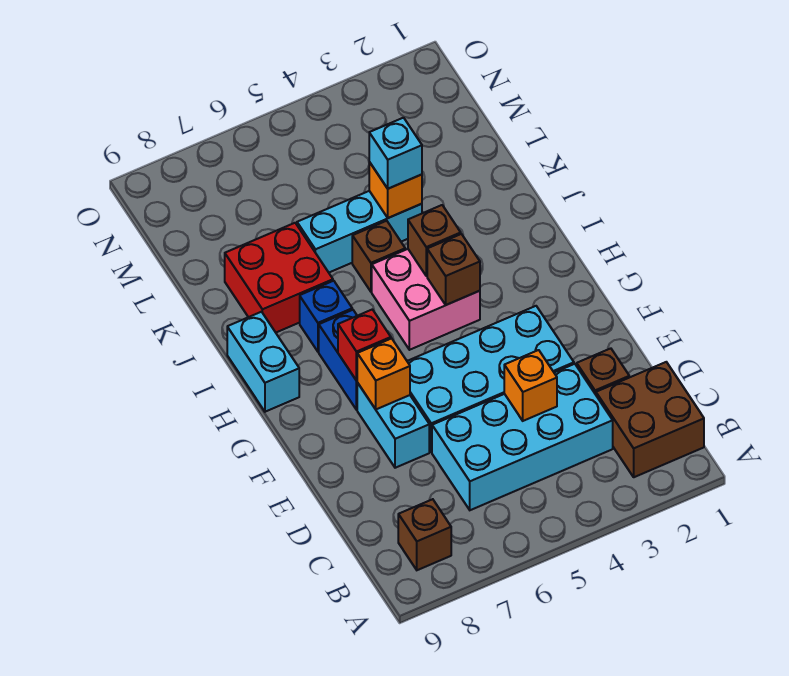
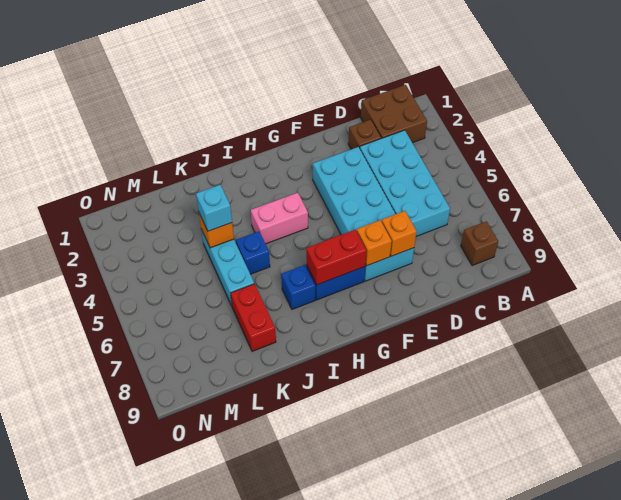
orange brick D4 level 2 -> orange brick E7 level 2
red brick G7 level 2 -> red brick G7:H7 level 2
pink brick H4:I5 level 1 -> pink brick H4:I4 level 1
brown brick H4 level 2 -> none
cyan brick H9:I9 level 1 -> none
brown brick I4 level 2 -> none
brown brick J5 level 1 -> blue brick J5 level 1
red brick J7:K8 level 1 -> red brick K7:K8 level 1

